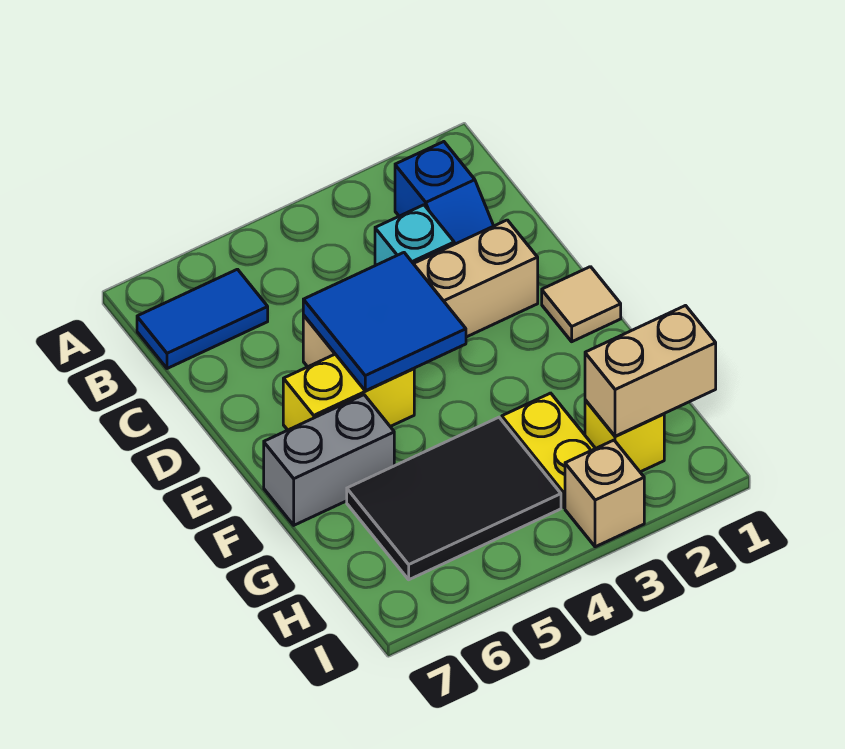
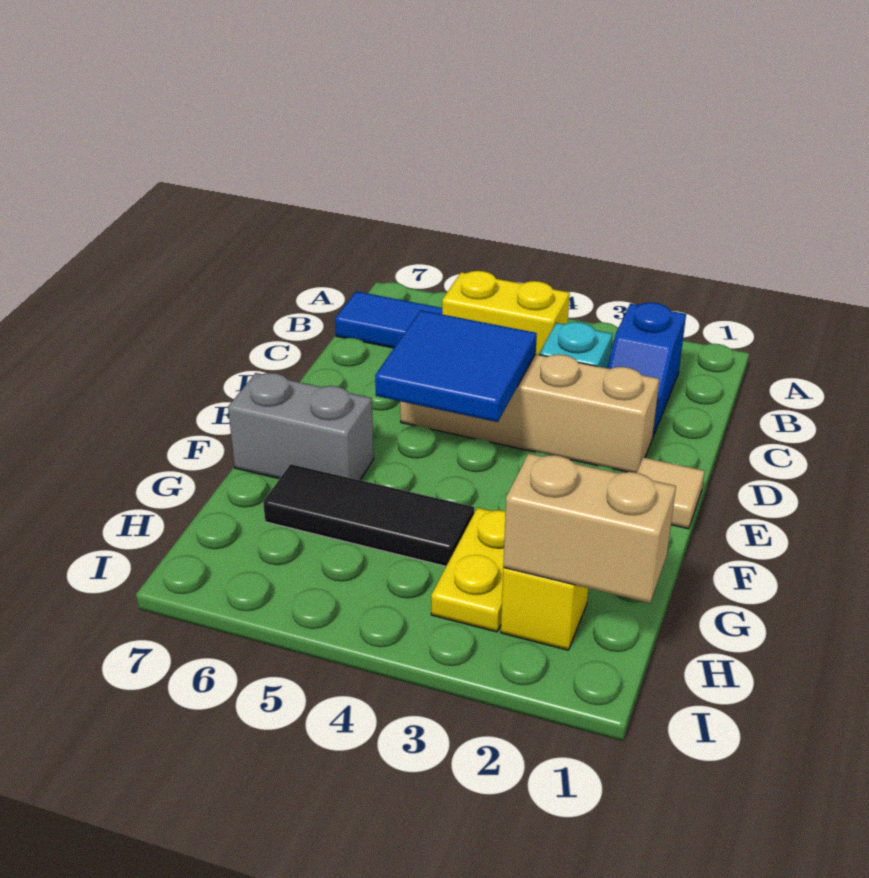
yellow brick E5:E6 level 1 -> yellow brick B4:B5 level 1
black tile G4:H6 level 1 -> black tile G4:G6 level 1
tan brick I3 level 1 -> none

